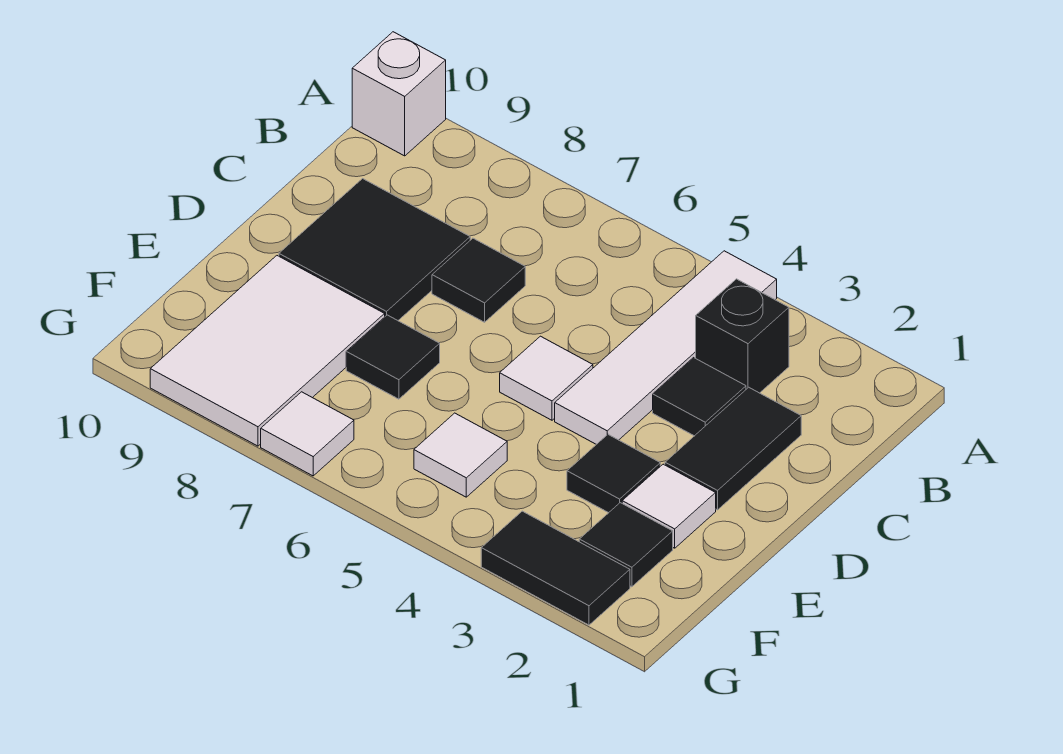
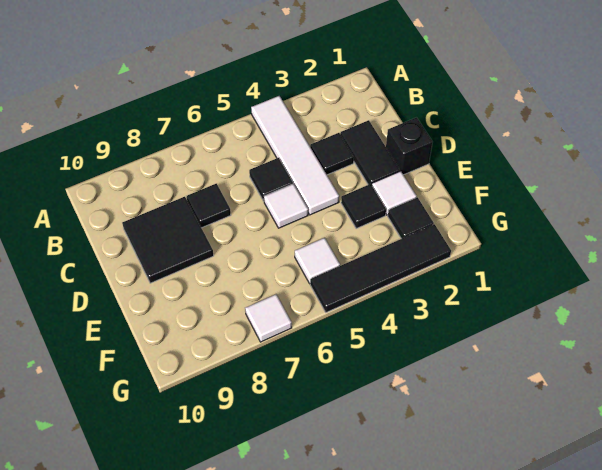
white brick A10 level 1 -> none
black brick B3 level 1 -> black brick D1 level 1
black tile E7 level 1 -> black tile C5 level 1
white tile E8:G9 level 1 -> none
black tile G2:G3 level 1 -> black tile G2:G5 level 1

